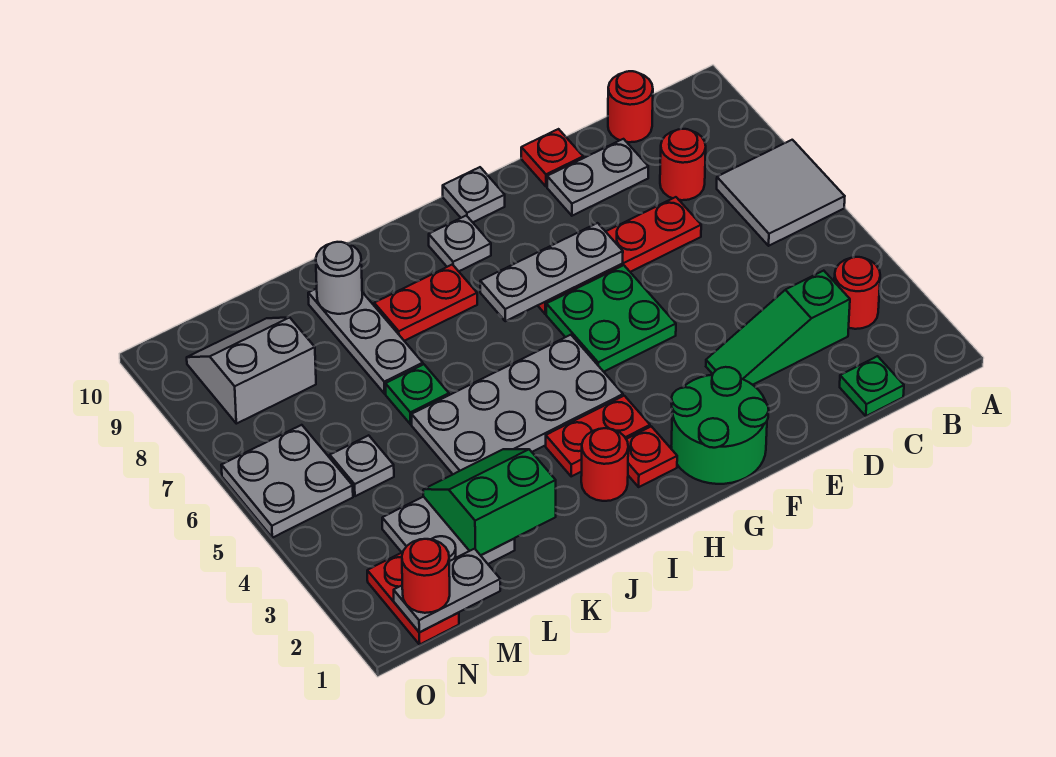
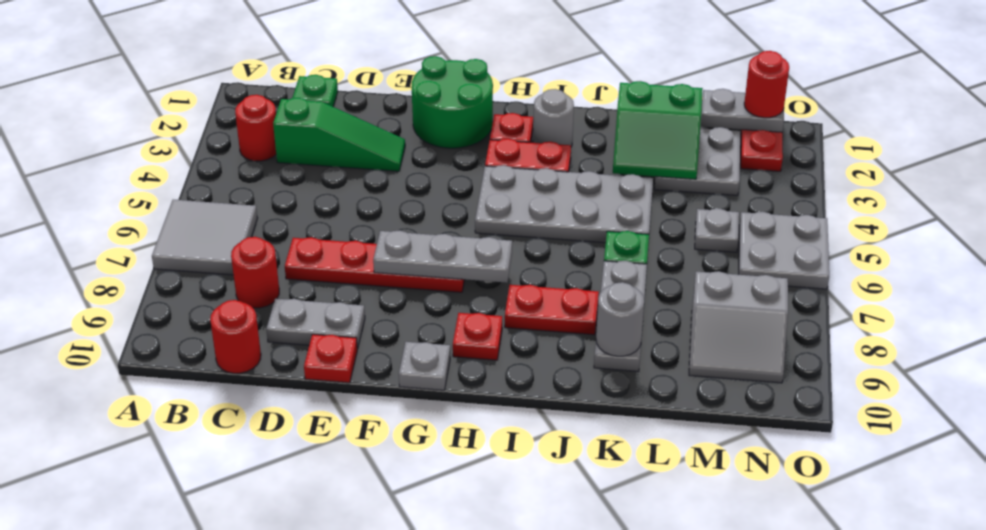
green plate F5:G6 level 1 -> none
grey plate H9 level 1 -> red plate H9 level 1
red round brick I2 level 1 -> grey round brick I2 level 1

